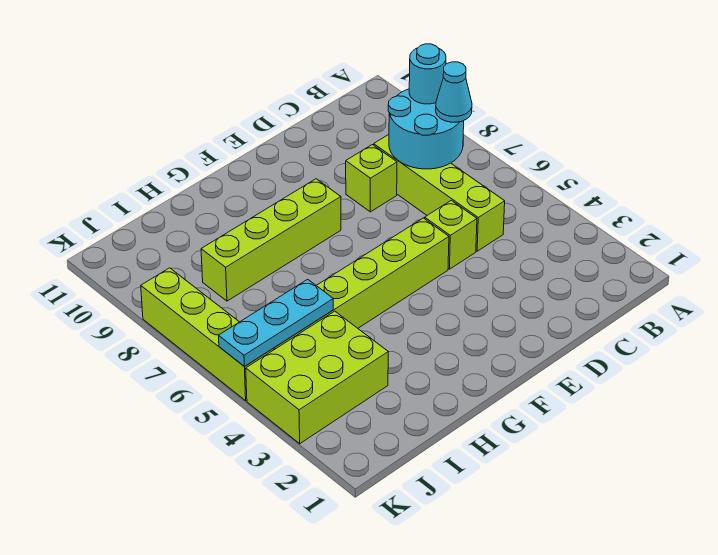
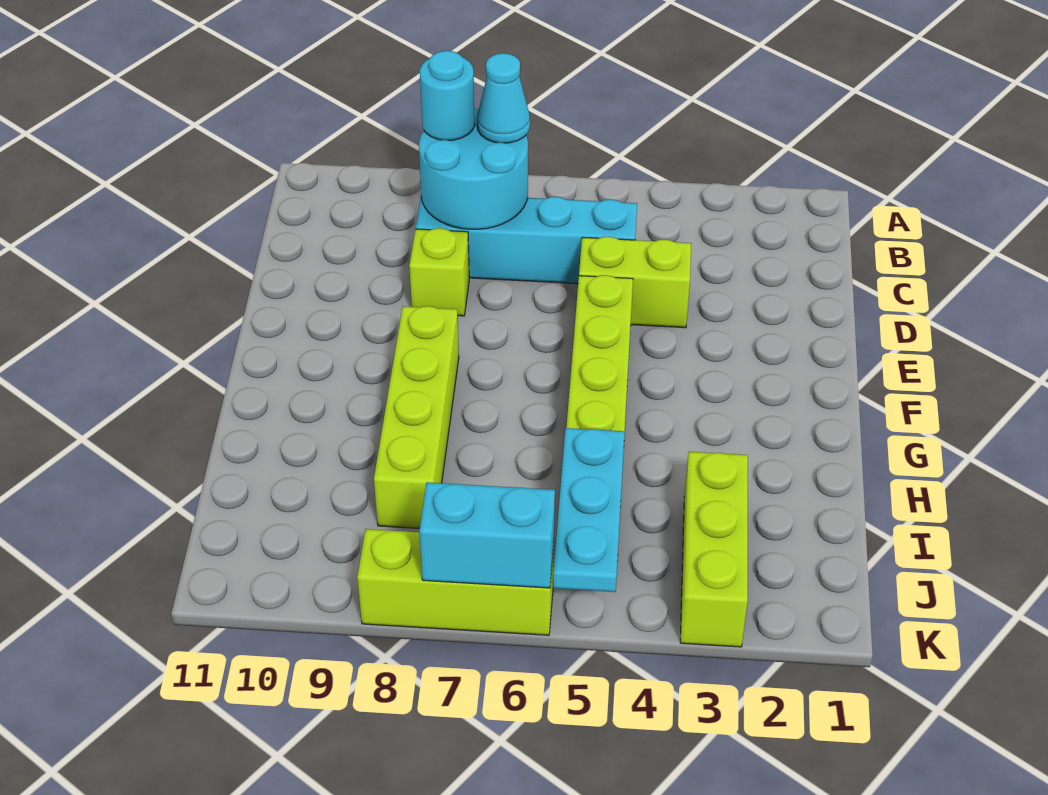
lime brick C5:C8 level 1 -> cyan brick C5:C8 level 1
lime brick D5 level 1 -> lime brick D4:D5 level 1
lime brick I3:K4 level 1 -> lime brick I3:K3 level 1
lime brick K5:K8 level 1 -> lime brick K6:K8 level 1
none -> cyan brick K6:K7 level 2

